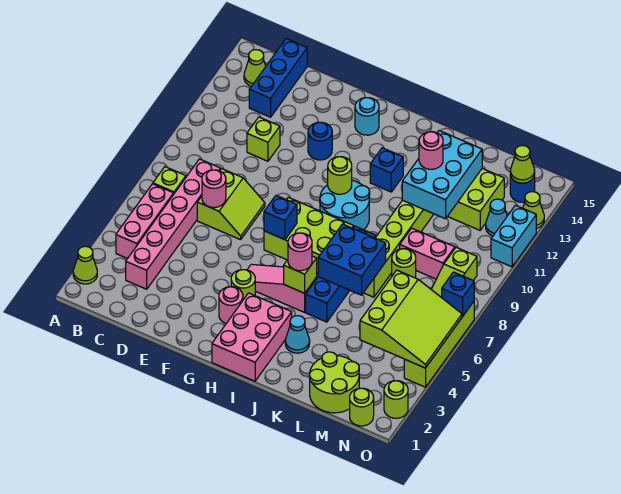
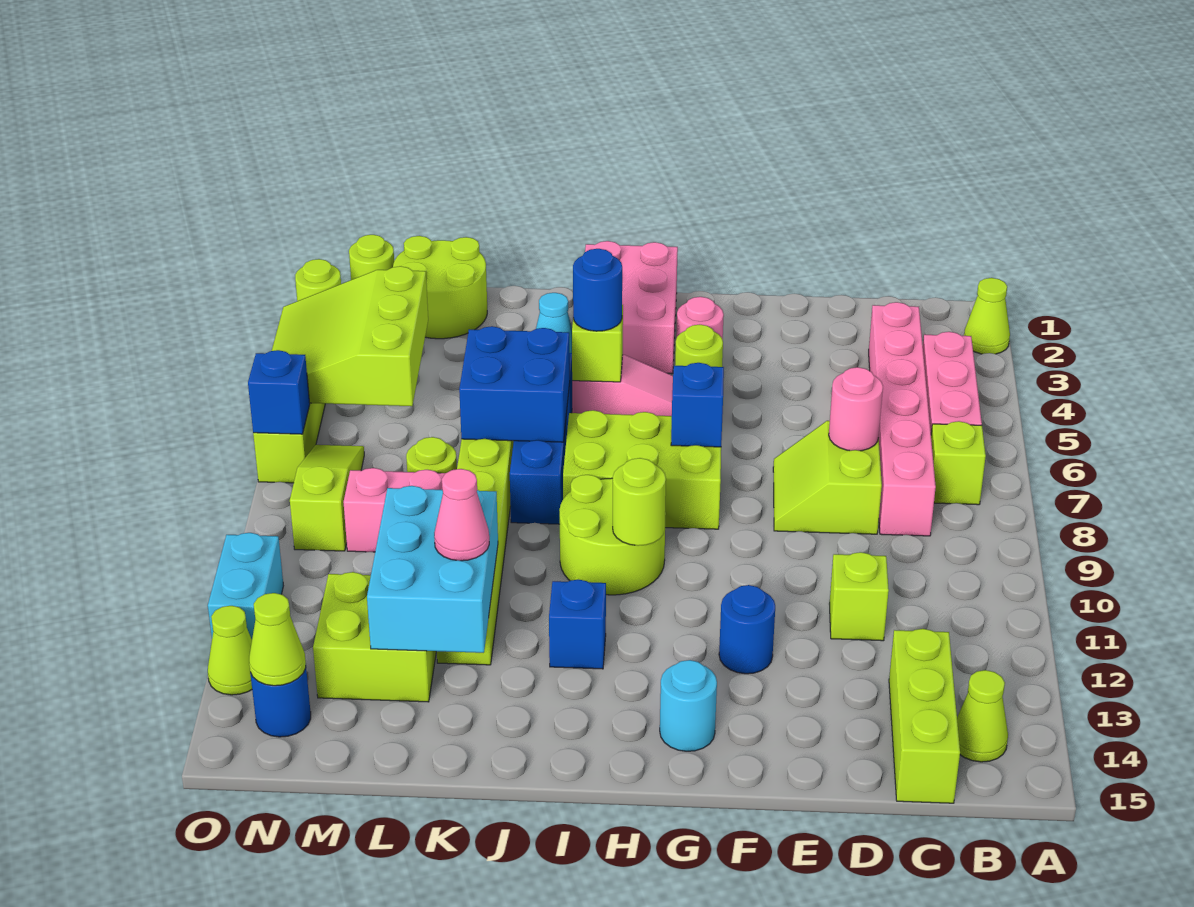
blue brick C13:C15 level 1 -> lime brick C13:C15 level 1
cyan round brick H9:I10 level 1 -> lime round brick H9:I10 level 1
pink round brick I5 level 3 -> blue round brick I5 level 3
pink round brick K12 level 3 -> pink cone K12 level 3
cyan cone N12 level 1 -> none

